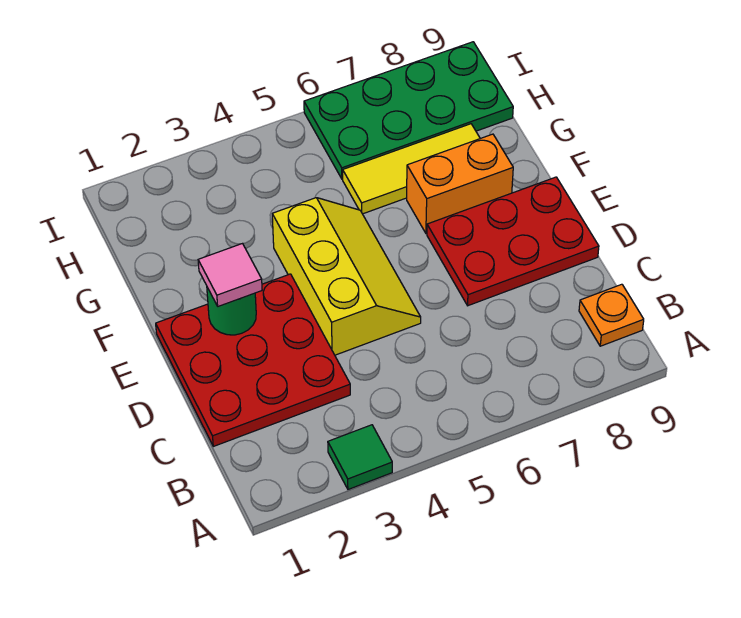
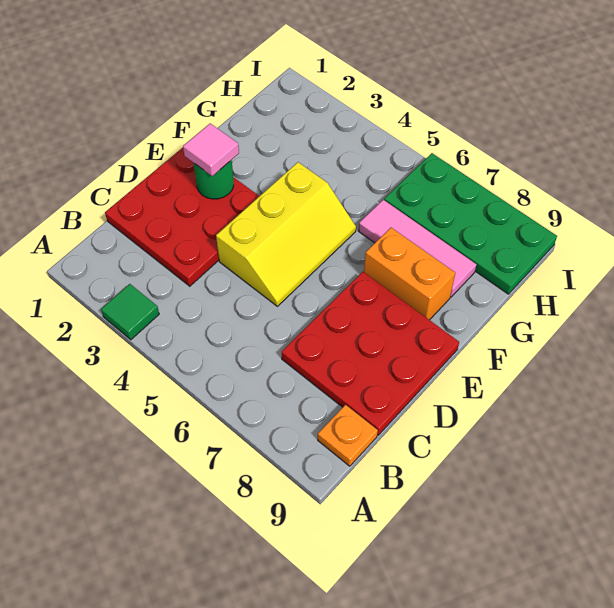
red plate D7:E9 level 1 -> red plate C7:E9 level 1
yellow tile G6:G8 level 1 -> pink tile G6:G8 level 1

